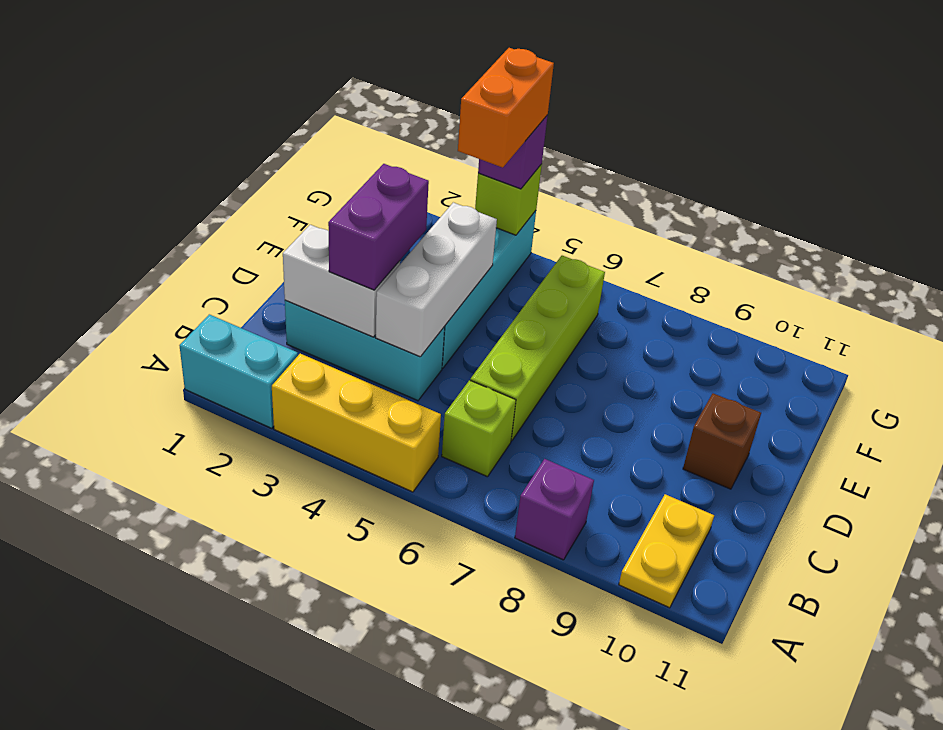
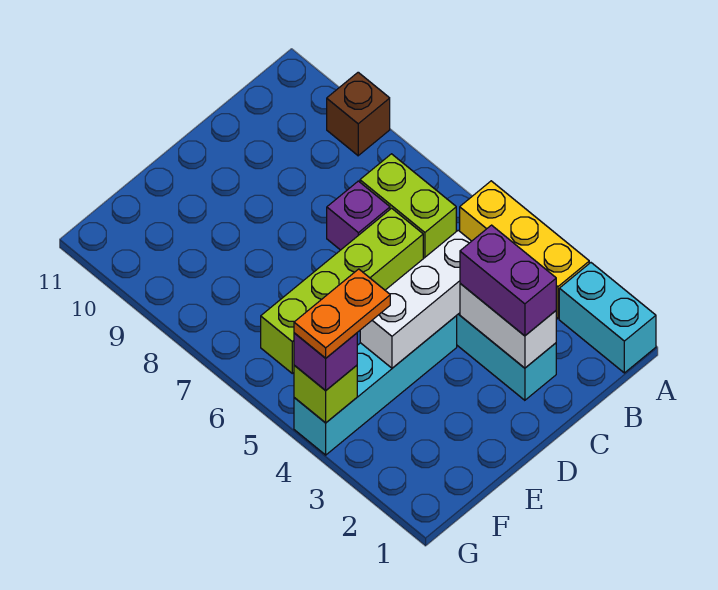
purple brick A8 level 1 -> purple brick C7 level 1
yellow plate A10:B10 level 1 -> none
lime brick B6 level 1 -> lime brick B6:B7 level 1
purple brick C3:D3 level 3 -> purple brick C2:C3 level 3
brown brick D10 level 1 -> brown brick A9 level 1
orange brick F4:G4 level 4 -> orange plate F4:G4 level 4

